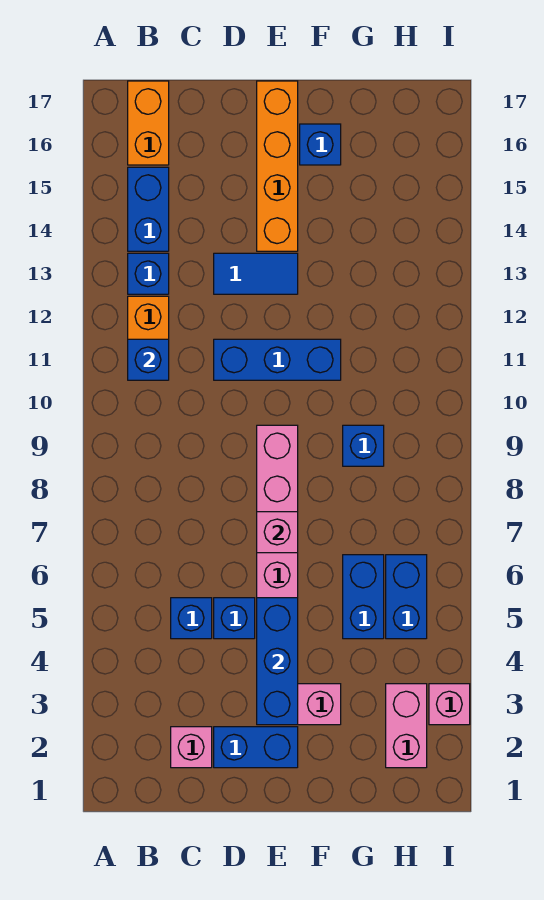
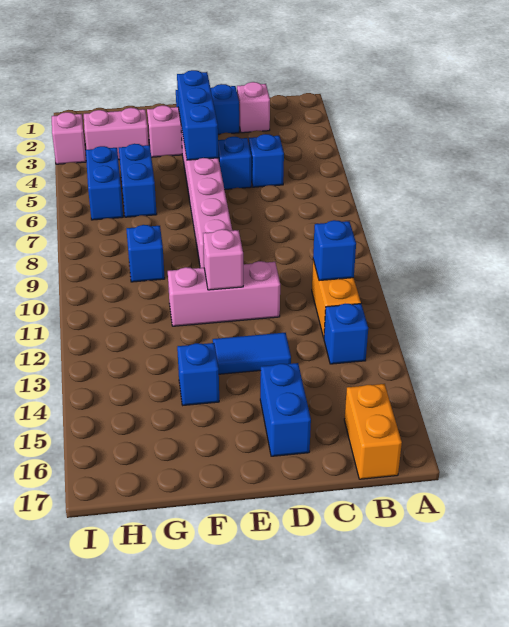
blue brick B14:B15 level 1 -> blue brick D15:D16 level 1
blue brick D11:F11 level 1 -> pink brick D11:F11 level 1
pink brick E7 level 2 -> pink brick E11 level 2
orange brick E14:E17 level 1 -> none
blue brick F16 level 1 -> blue brick F14 level 1
pink brick H2:H3 level 1 -> pink brick G3:H3 level 1

